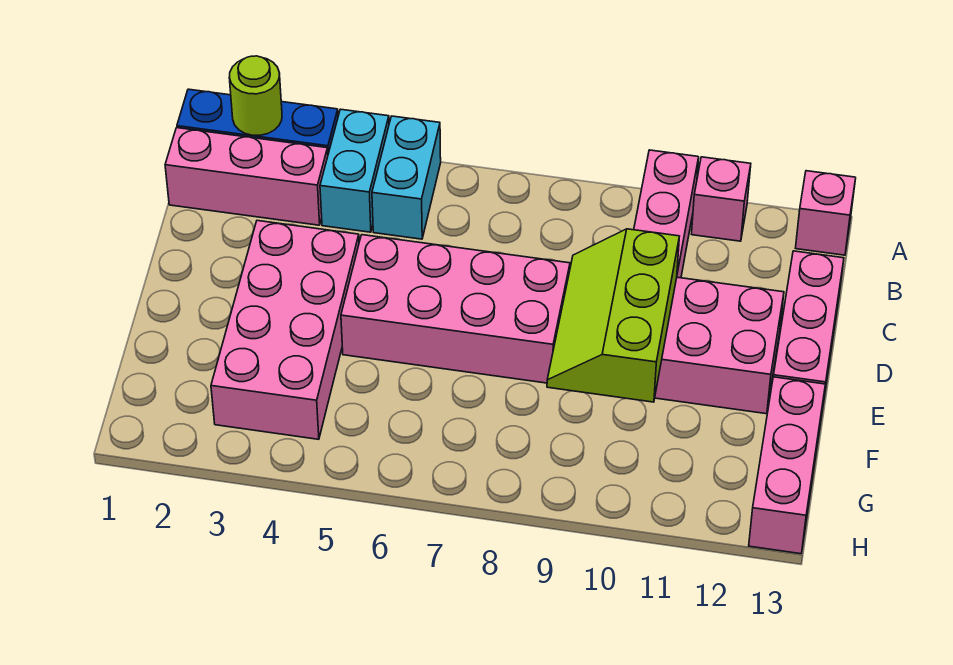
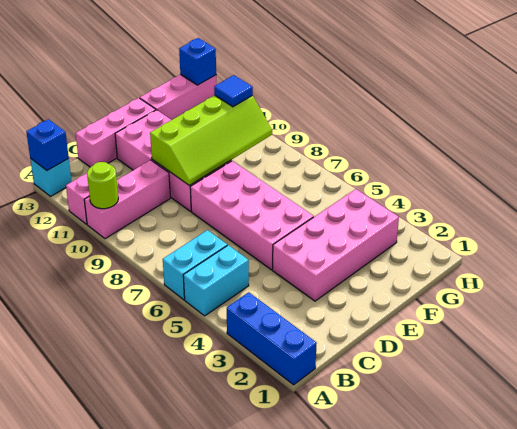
lime round brick A2 level 2 -> lime round brick A10 level 2
cyan brick A4:B4 level 1 -> cyan brick A6:B6 level 1
pink brick A13 level 1 -> cyan brick A13 level 1
none -> blue brick A13 level 2
pink brick B1:B3 level 1 -> none
lime slope D9:F10 level 2 top 10 -> lime slope D9:G10 level 2 top 10
none -> blue tile G10 level 3
none -> blue brick H13 level 2

